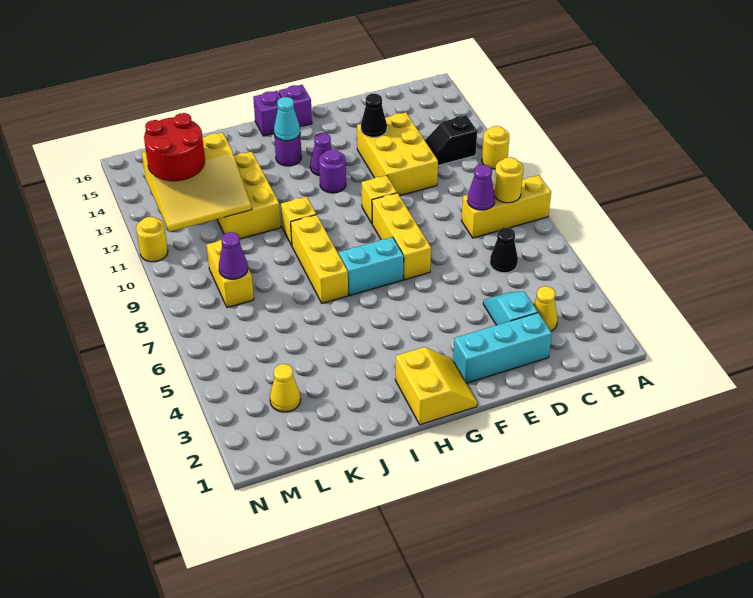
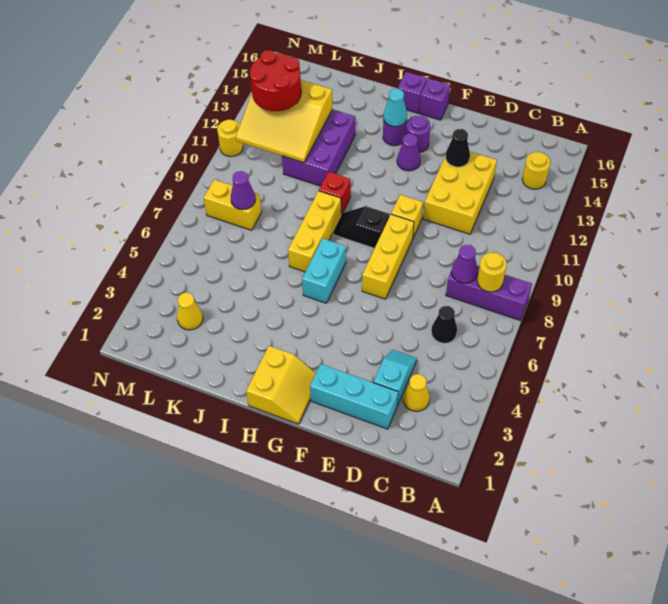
yellow brick A8:C8 level 1 -> purple brick A8:C8 level 1
yellow round brick A11 level 1 -> yellow round brick B14 level 1
black slope B12:C12 level 1 top B -> black slope G9:H9 level 1 top G
cyan brick G7:H7 level 1 -> cyan brick H6:H7 level 1
purple round brick G12 level 1 -> purple round brick G14 level 1
yellow brick I10 level 1 -> red brick I10 level 1
yellow brick J11:K13 level 1 -> purple brick J11:K13 level 1
yellow brick L8:L9 level 1 -> yellow brick L8:M8 level 1

